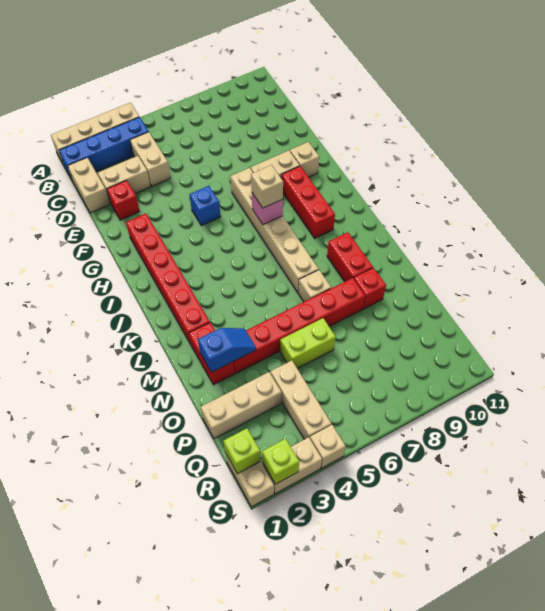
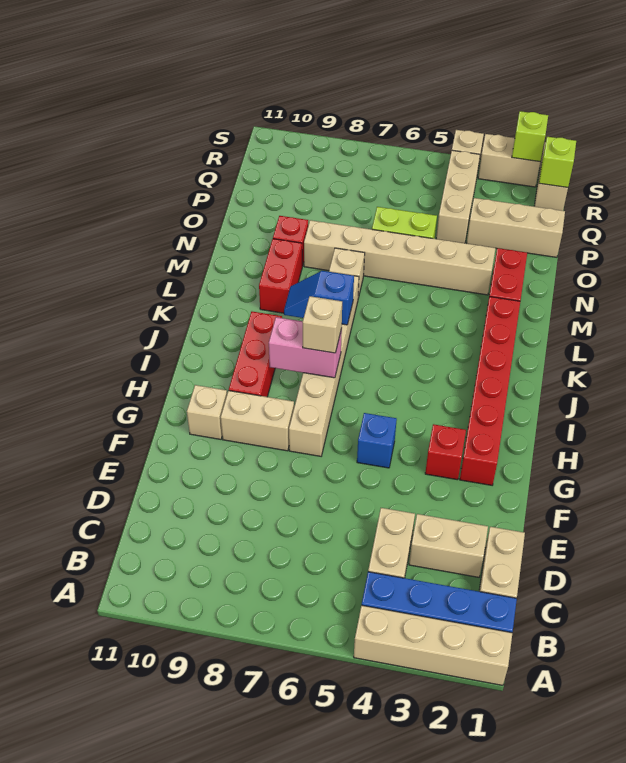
red brick E2 level 1 -> red brick G3 level 1
pink brick I7 level 2 -> pink brick I7:I8 level 2
blue slope N2:N3 level 2 top 2 -> blue slope K7:K8 level 2 top 7
red brick N3:N8 level 1 -> tan brick N3:N8 level 1

